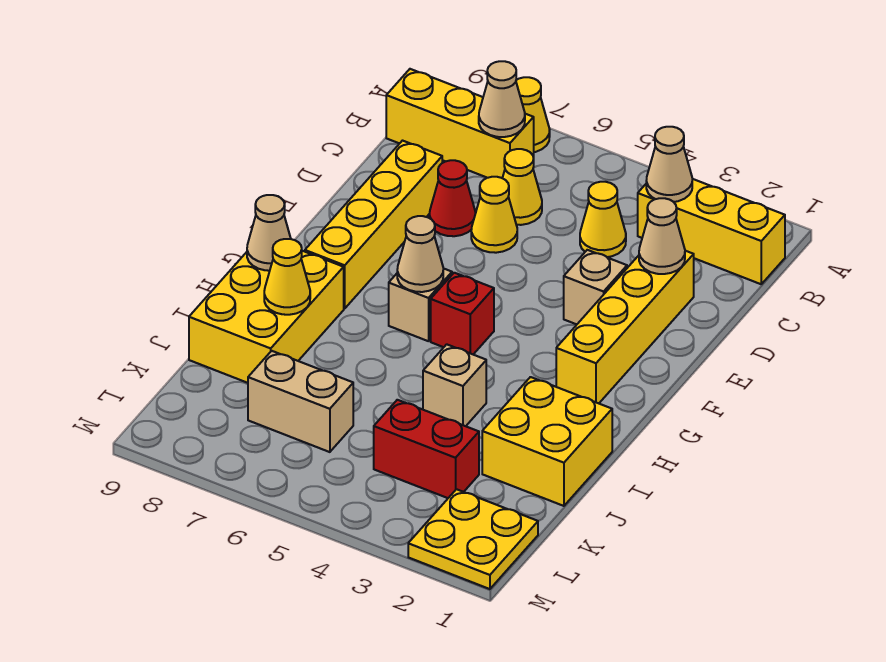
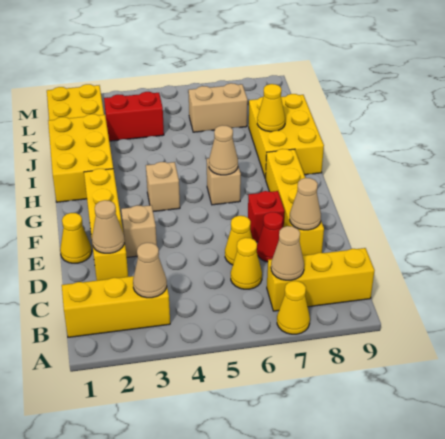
yellow cone C4 level 1 -> yellow cone E1 level 1
red brick G5 level 1 -> red brick E7 level 1
tan cone H9 level 2 -> tan cone D8 level 2
yellow brick I1:J2 level 1 -> yellow brick H1:J2 level 1
tan brick I4 level 1 -> tan brick G4 level 1

